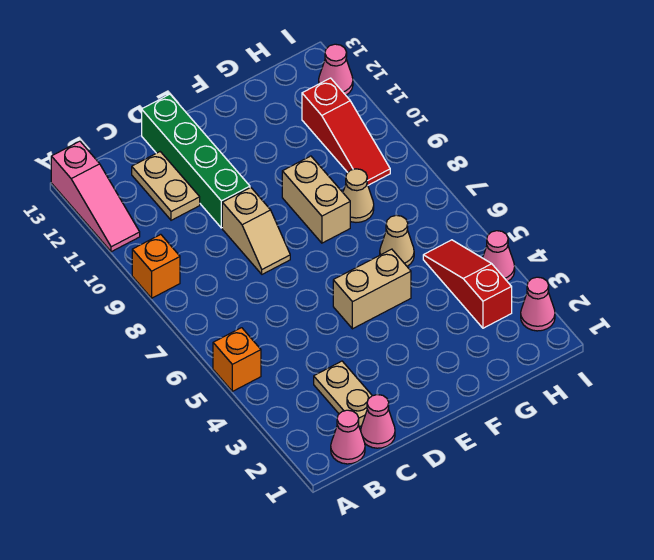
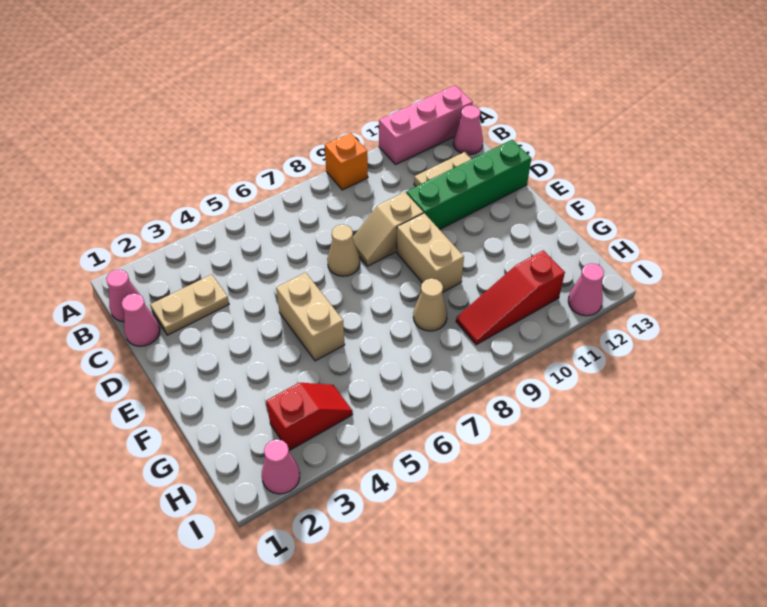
orange brick A5 level 1 -> none
pink slope A11:A13 level 1 top 13 -> pink brick A11:A13 level 1
tan brick F8:F9 level 1 -> tan brick E9:F9 level 1
tan cone G6 level 1 -> tan cone D7 level 1
red slope H3:H5 level 1 top 3 -> red slope H3:H4 level 1 top 3
pink cone I4 level 1 -> pink cone B13 level 1

